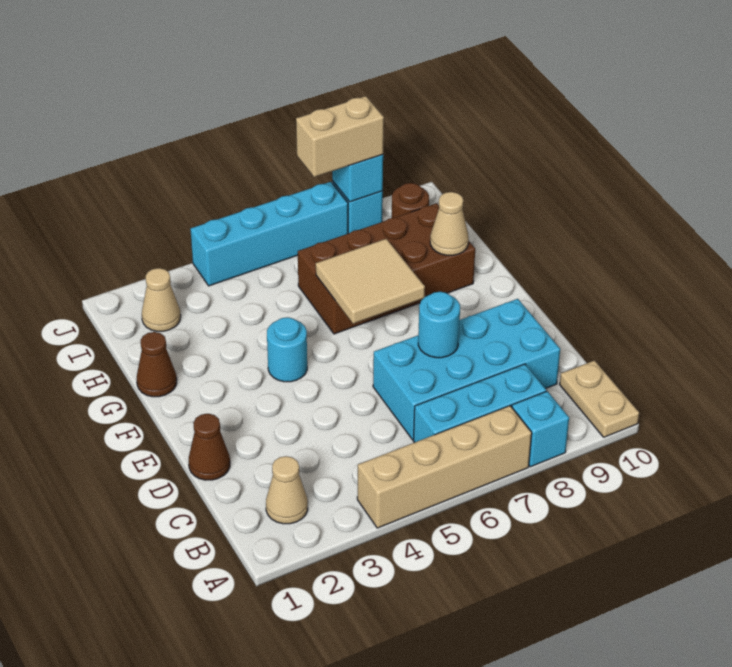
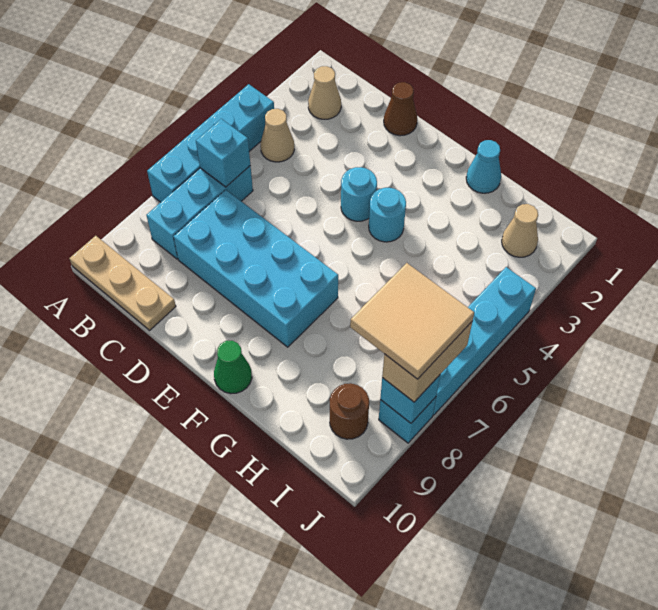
tan brick A4:A7 level 1 -> cyan brick A4:A7 level 1
cyan brick A8 level 1 -> cyan brick B6 level 2
tan plate A10:B10 level 1 -> tan plate A10:C10 level 1
cyan brick C6:D9 level 1 -> cyan brick C7:F8 level 1
cyan round brick D7 level 2 -> cyan round brick E4 level 1
tan tile F6:G7 level 2 -> tan tile I7:J8 level 4
none -> green cone F10 level 1
brown cone G1 level 1 -> cyan cone G1 level 1
brown brick G6:H9 level 1 -> none
tan cone G9 level 2 -> tan cone B4 level 1

